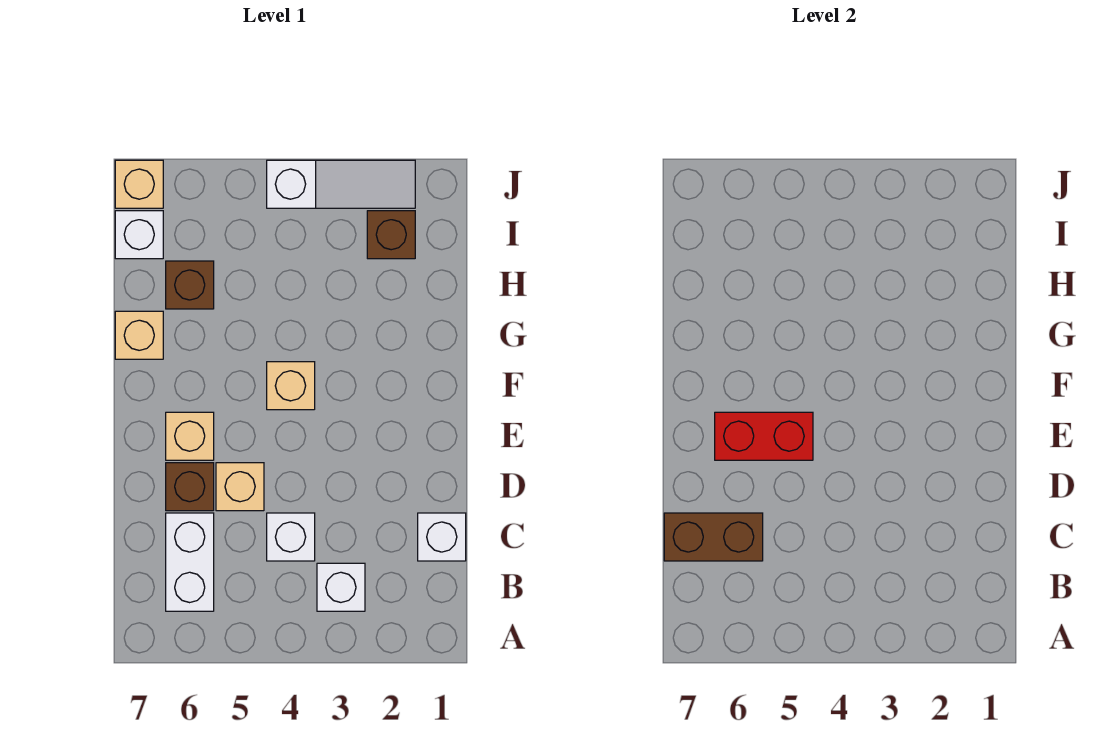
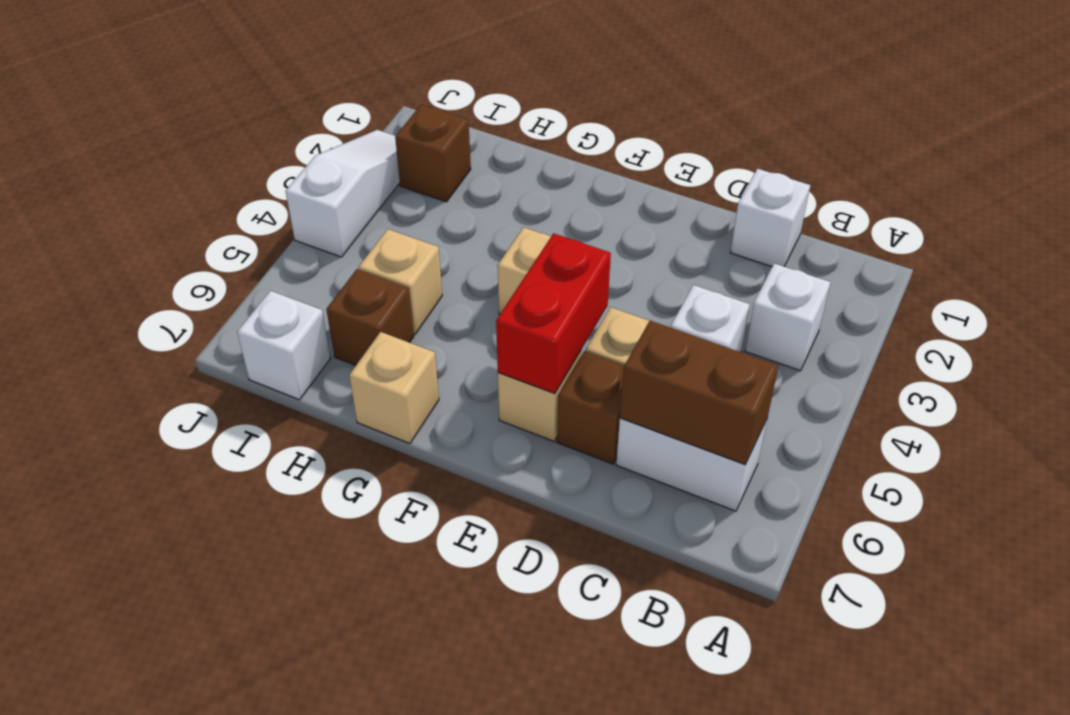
brown brick C6:C7 level 2 -> brown brick B6:C6 level 2
tan brick J7 level 1 -> tan brick H5 level 1

